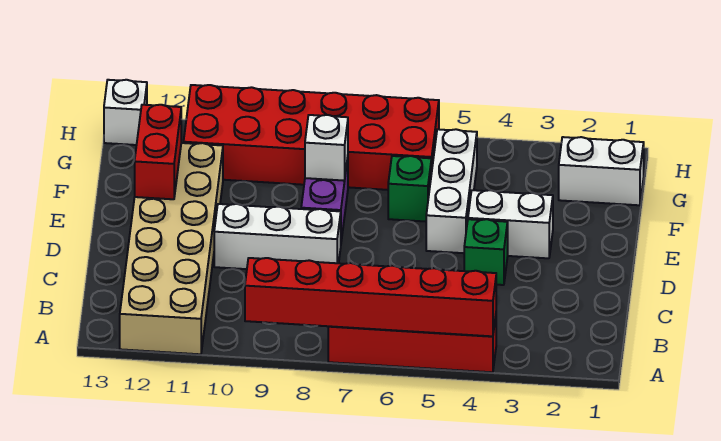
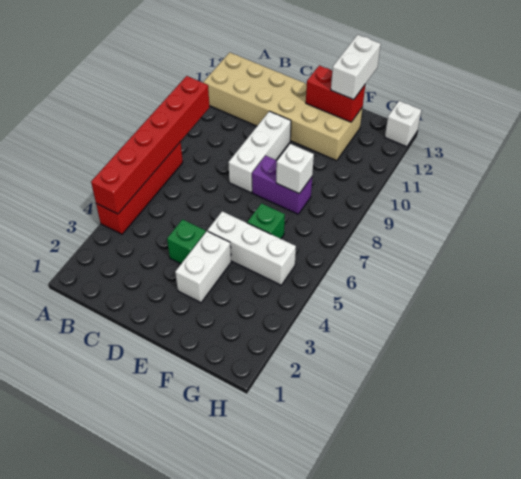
white brick G1:G2 level 1 -> white brick F12:F13 level 3
red brick G6:H11 level 1 -> none

